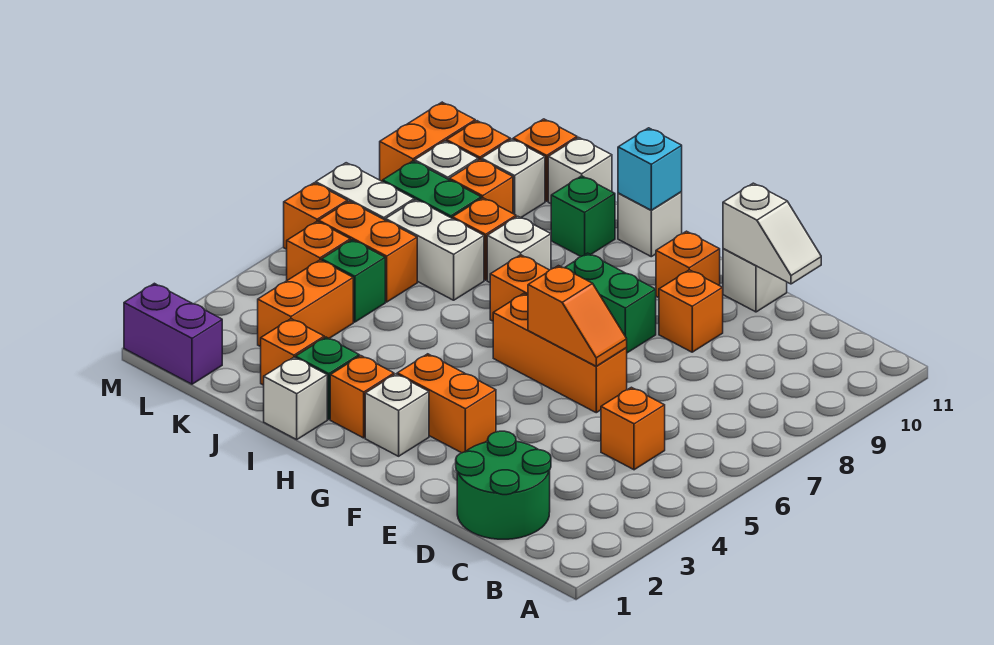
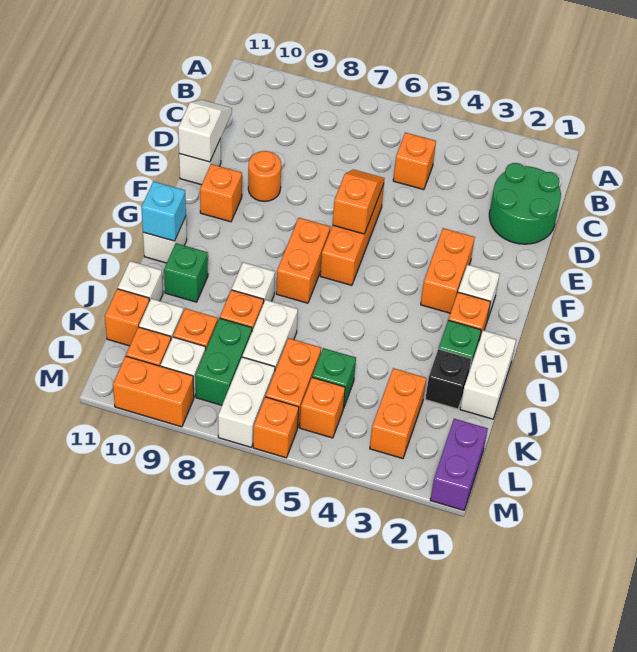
orange brick E9 level 1 -> orange round brick E9 level 1
green brick F8:G8 level 1 -> none
white brick I1 level 1 -> white brick I1:J1 level 1
orange brick J2 level 1 -> black brick J2 level 1
orange brick K3:K4 level 1 -> orange brick K3:L3 level 1

